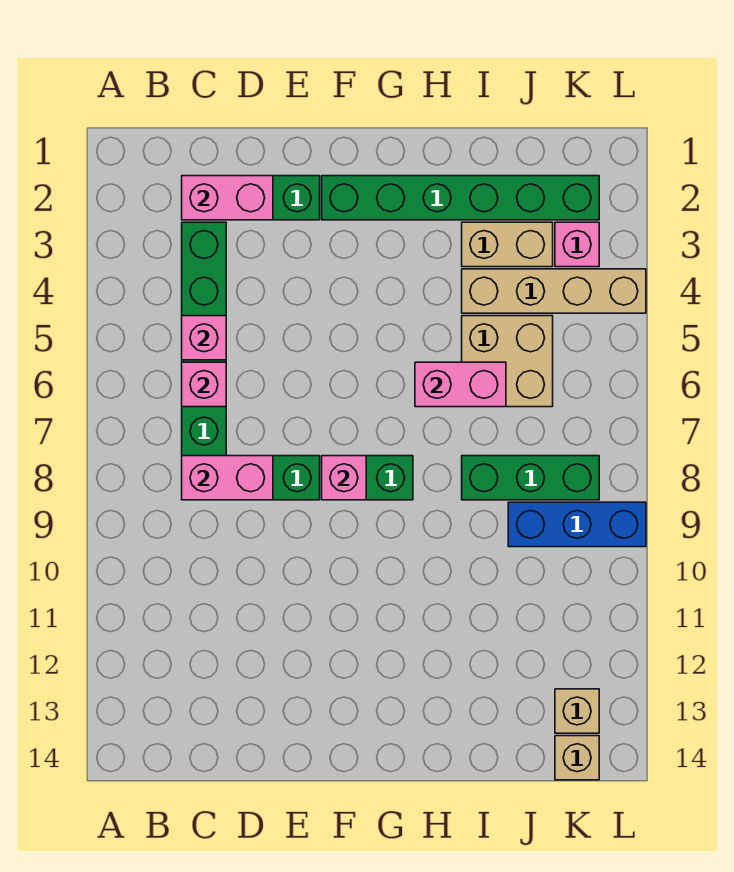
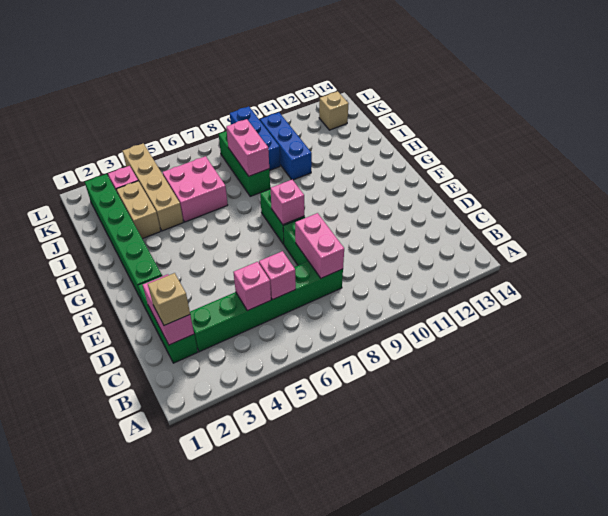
pink brick H6:I6 level 2 -> pink brick I8:J8 level 2
tan brick I5:J6 level 1 -> pink brick I5:J6 level 1
none -> blue brick I10:K10 level 1
tan brick K14 level 1 -> tan brick C2 level 3

